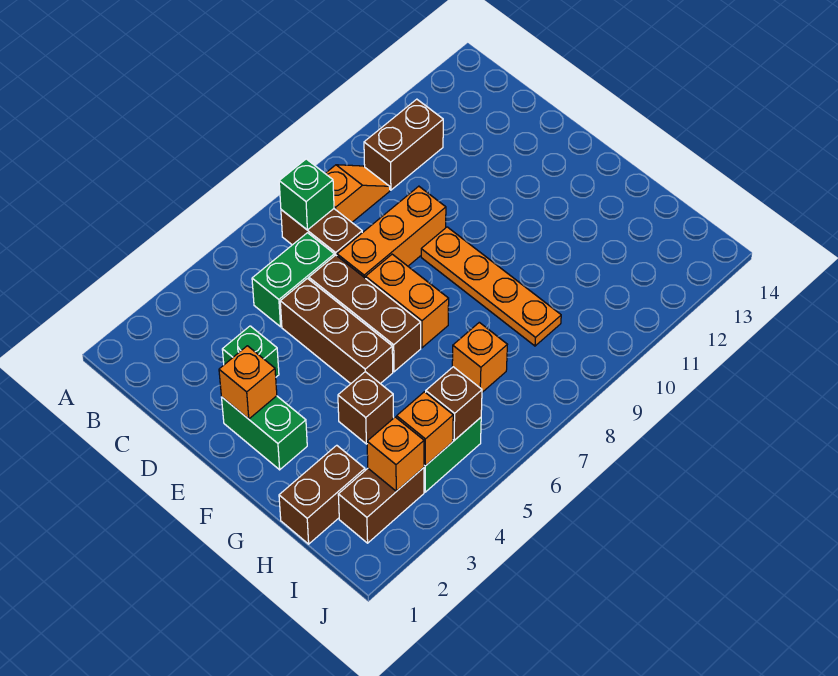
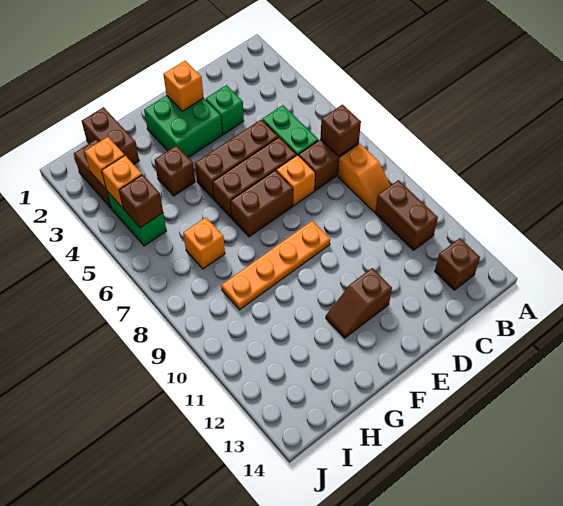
green brick B7 level 2 -> brown brick B7 level 2
none -> brown brick B13 level 1
orange brick D7:D9 level 1 -> orange brick D7 level 1
green brick E2:F2 level 1 -> green brick E2:F3 level 1
orange brick E7:F7 level 1 -> brown brick E7:F7 level 1
none -> brown slope E12:F12 level 1 top E

